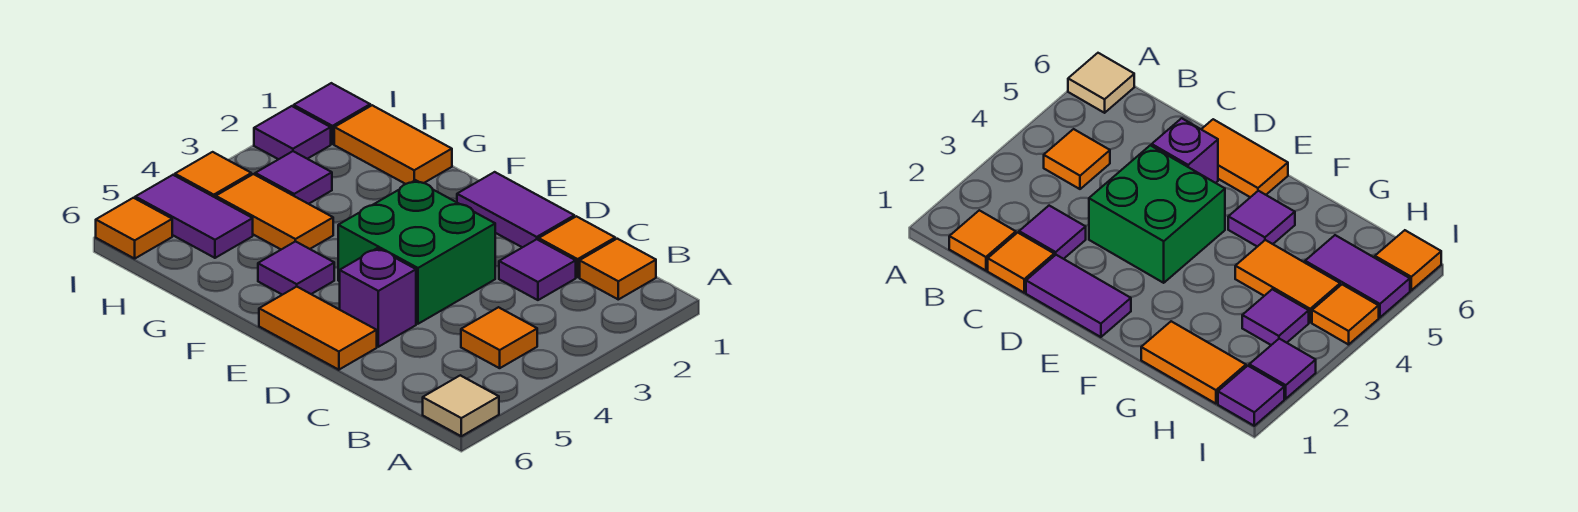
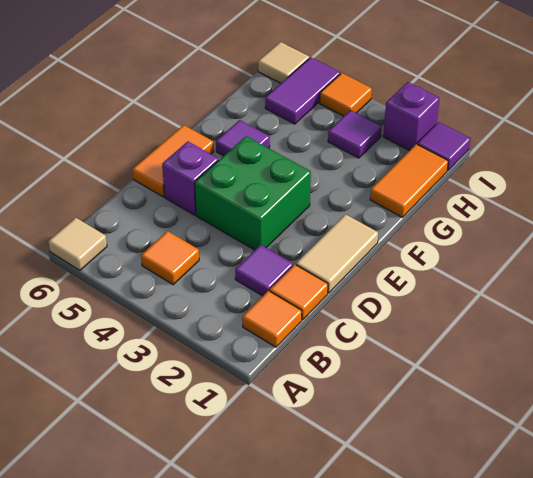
purple tile D1:E1 level 1 -> tan tile D1:E1 level 1
orange tile G4:H4 level 1 -> none
purple tile I2 level 1 -> purple brick I2 level 1
orange tile I6 level 1 -> tan tile I6 level 1

